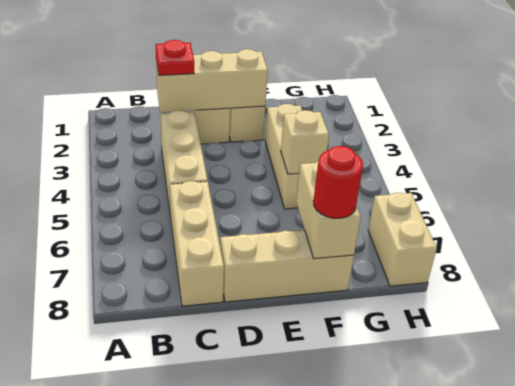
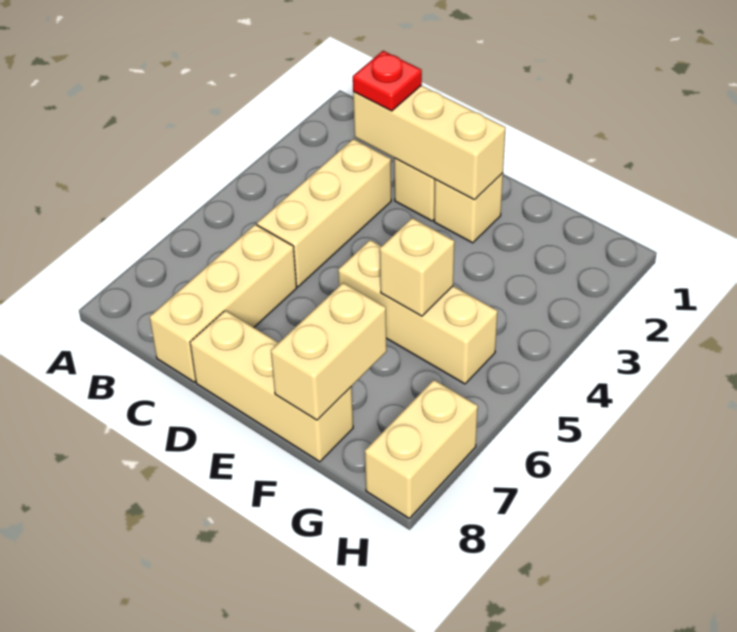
tan brick F3:F5 level 1 -> tan brick E5:G5 level 1
red round brick F8 level 3 -> none

